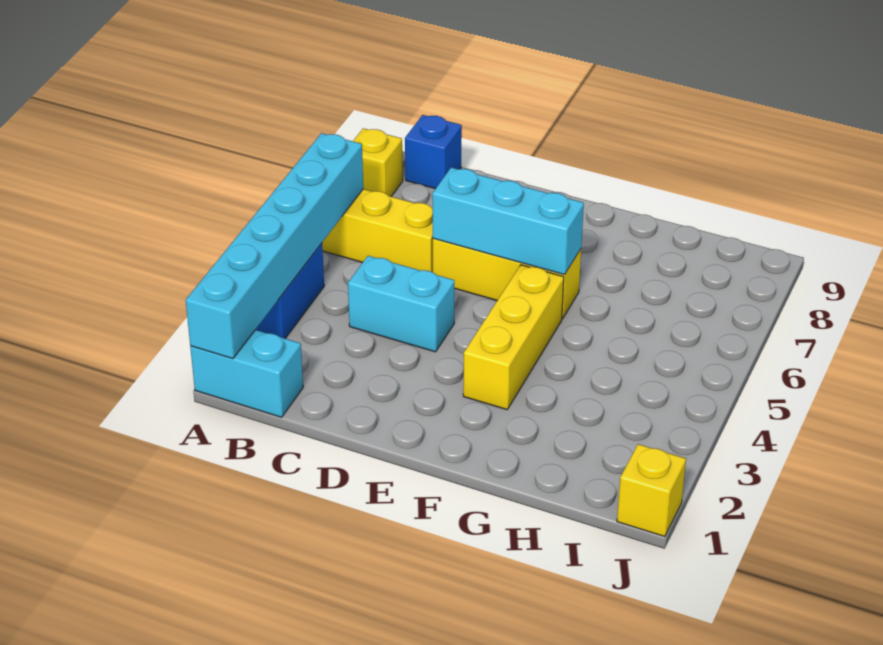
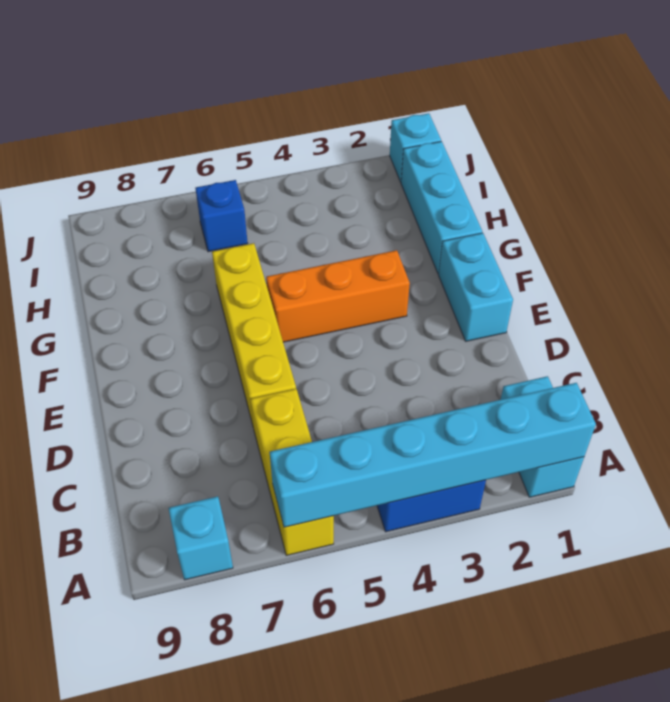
yellow brick A8 level 1 -> cyan brick A8 level 1
blue brick B9 level 1 -> blue brick I6 level 1
cyan brick C4:D4 level 1 -> cyan brick E1:F1 level 1
yellow brick D6:F6 level 1 -> yellow brick D6:G6 level 1
cyan brick D6:F6 level 2 -> cyan brick G1:I1 level 1
yellow brick F3:F5 level 1 -> orange brick F3:F5 level 1
yellow brick J1 level 1 -> cyan brick J1 level 1

